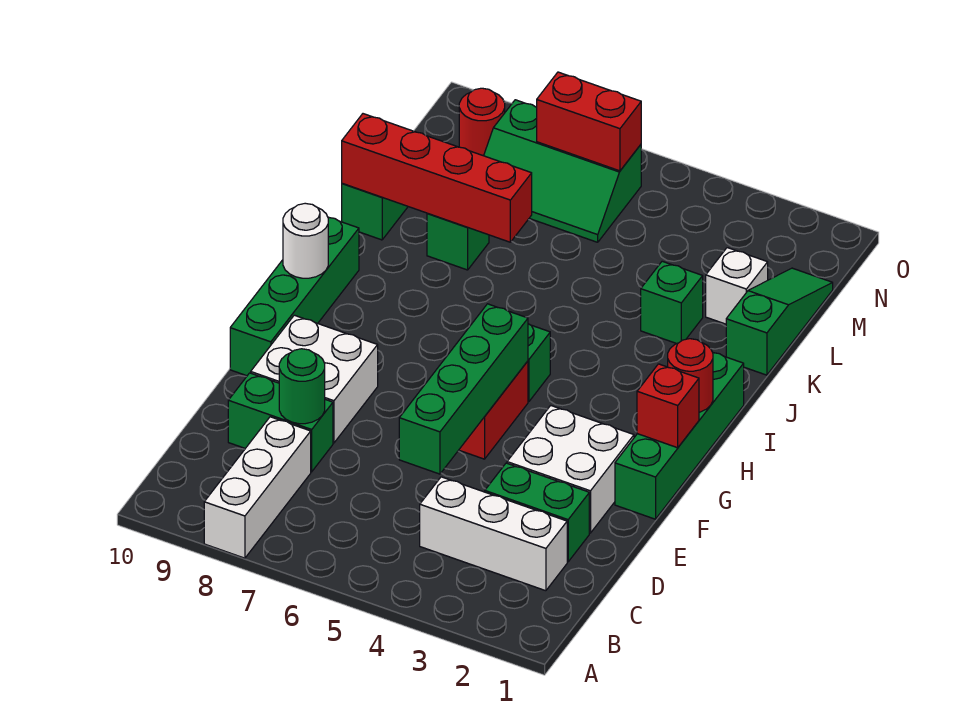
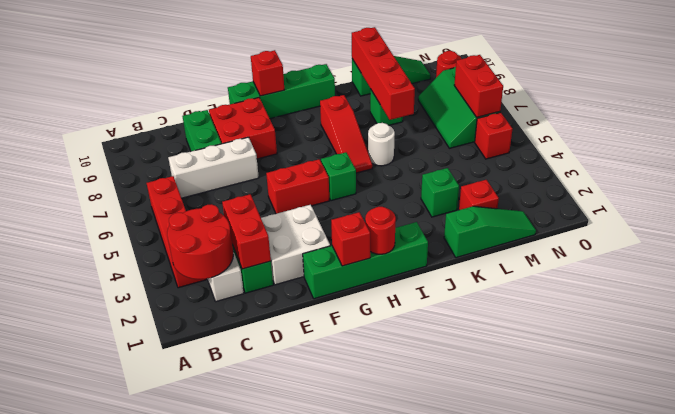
white brick A8:C8 level 1 -> white brick C7:E7 level 1
none -> red round brick B2:C3 level 2
none -> red brick B3:B6 level 1
none -> red brick D2:D3 level 2
green brick D5:G5 level 2 -> none
green round brick D8 level 2 -> none
white brick E8:F9 level 1 -> red brick E8:F9 level 1
none -> red brick G10 level 2
white round brick H10 level 2 -> white round brick J6 level 1
none -> red slope I6:I8 level 1 top 8
white brick L2 level 1 -> red brick L2 level 1
none -> red brick N5 level 1

